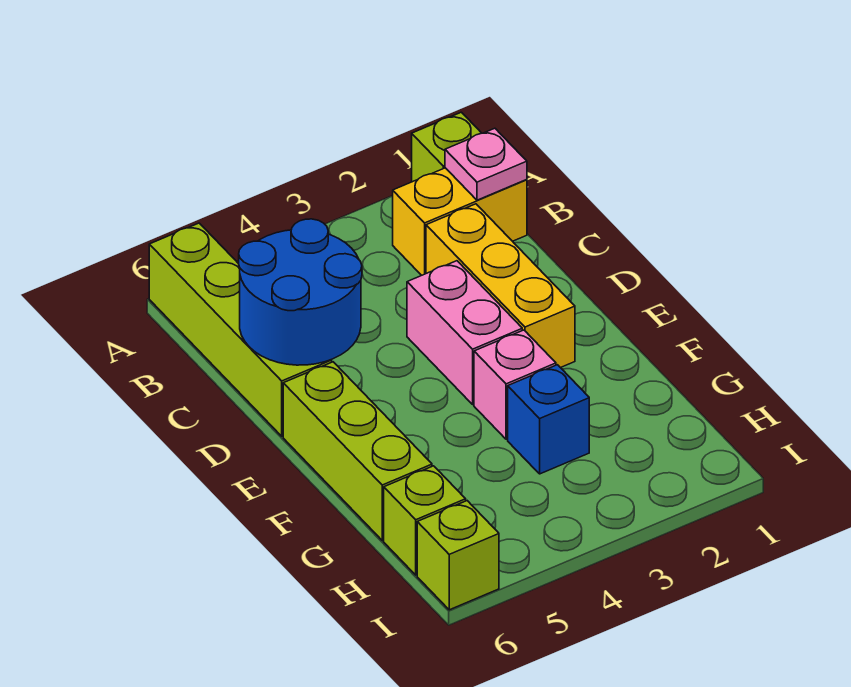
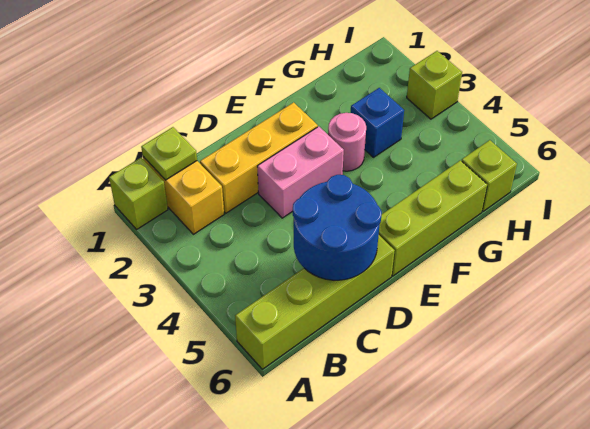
pink plate B1 level 2 -> lime plate B1 level 2
pink brick F3 level 1 -> pink round brick F3 level 1
lime brick I6 level 1 -> lime brick I3 level 1

